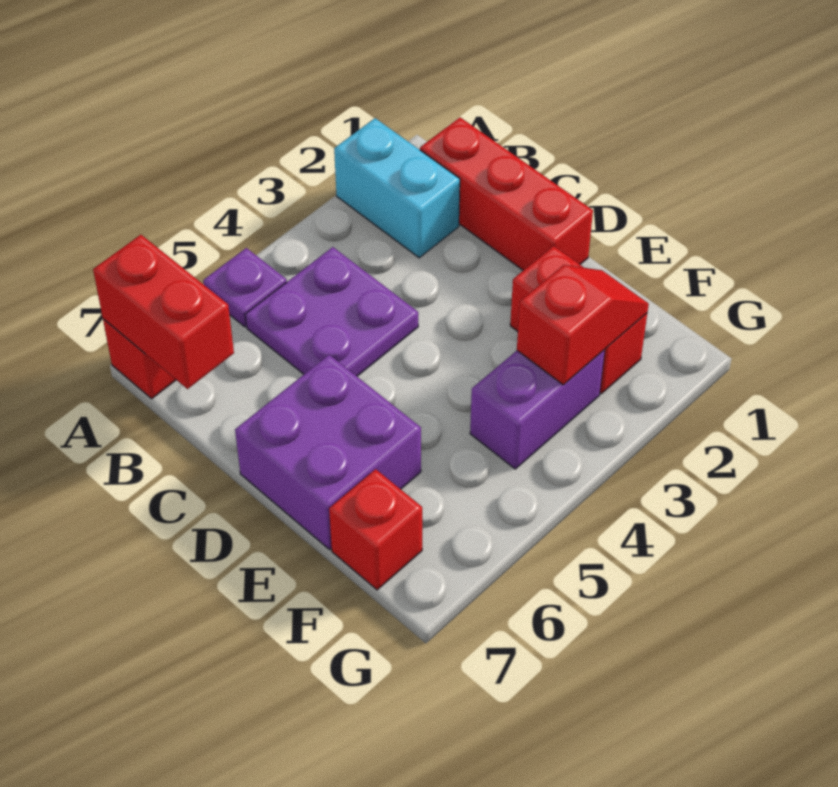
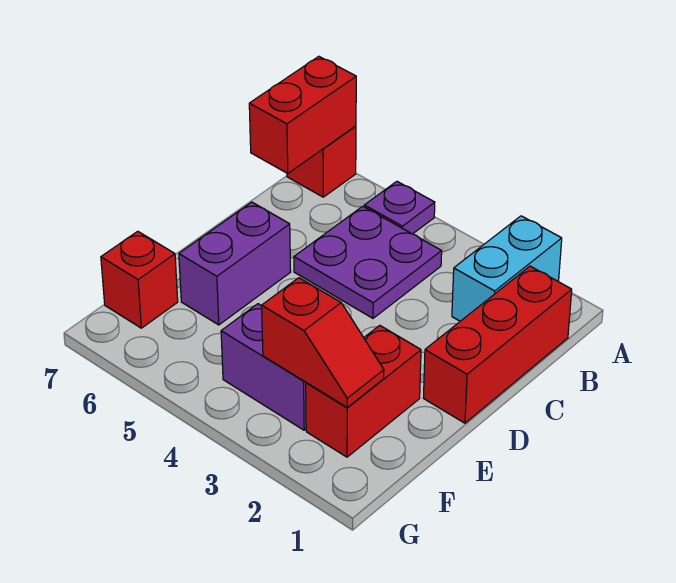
purple brick D6:E7 level 1 -> purple brick D6:E6 level 1

